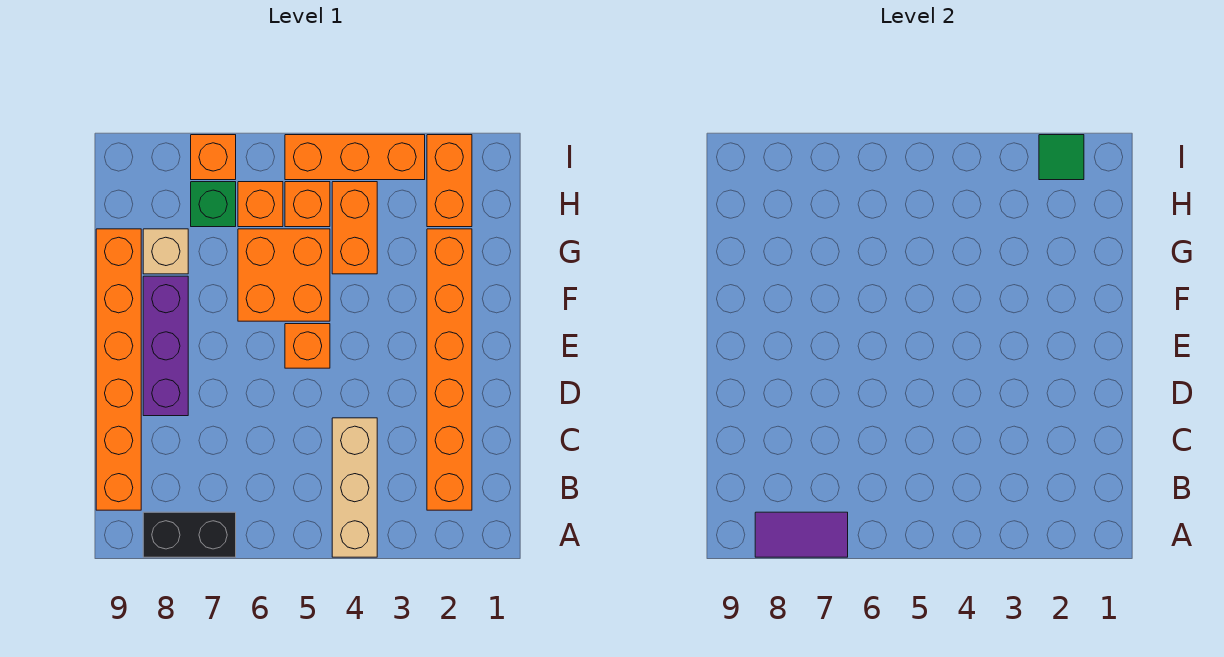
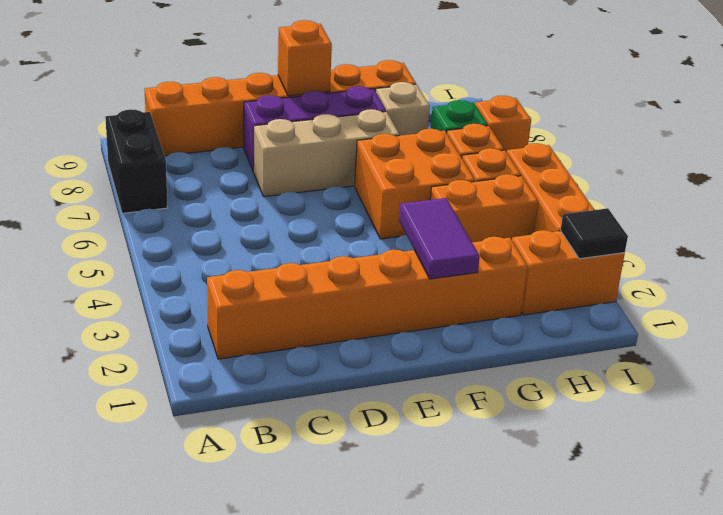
tan brick A4:C4 level 1 -> tan brick D7:F7 level 1
purple tile A7:A8 level 2 -> purple tile F2:F3 level 2
orange brick E5 level 1 -> orange brick E9 level 2
green tile I2 level 2 -> black tile I2 level 2

